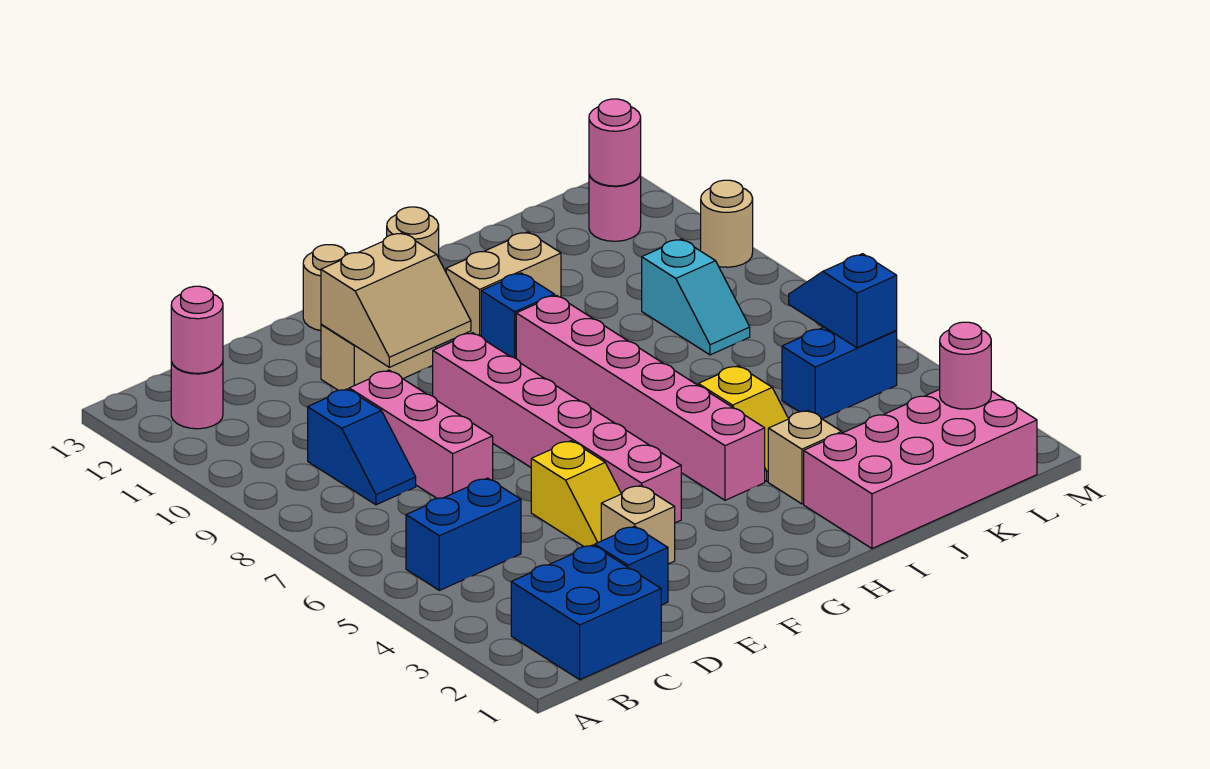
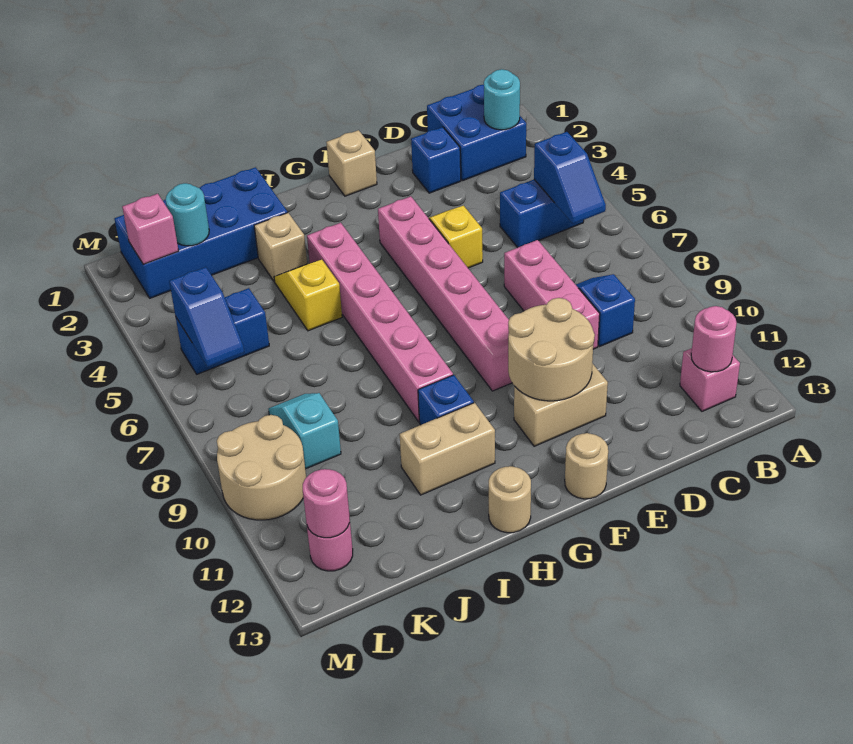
none -> cyan round brick B2 level 2
none -> blue slope B5:B6 level 2 top 5
pink round brick B12 level 1 -> pink brick B12 level 1
tan brick E3 level 1 -> tan brick F1 level 1
tan slope E10:F11 level 2 top 11 -> tan round brick E10:F11 level 2
pink brick I1:L2 level 1 -> blue brick I1:L2 level 1
none -> cyan round brick K2 level 2
pink round brick L2 level 2 -> pink brick L2 level 2
tan round brick M10 level 1 -> tan round brick L9:M10 level 1

